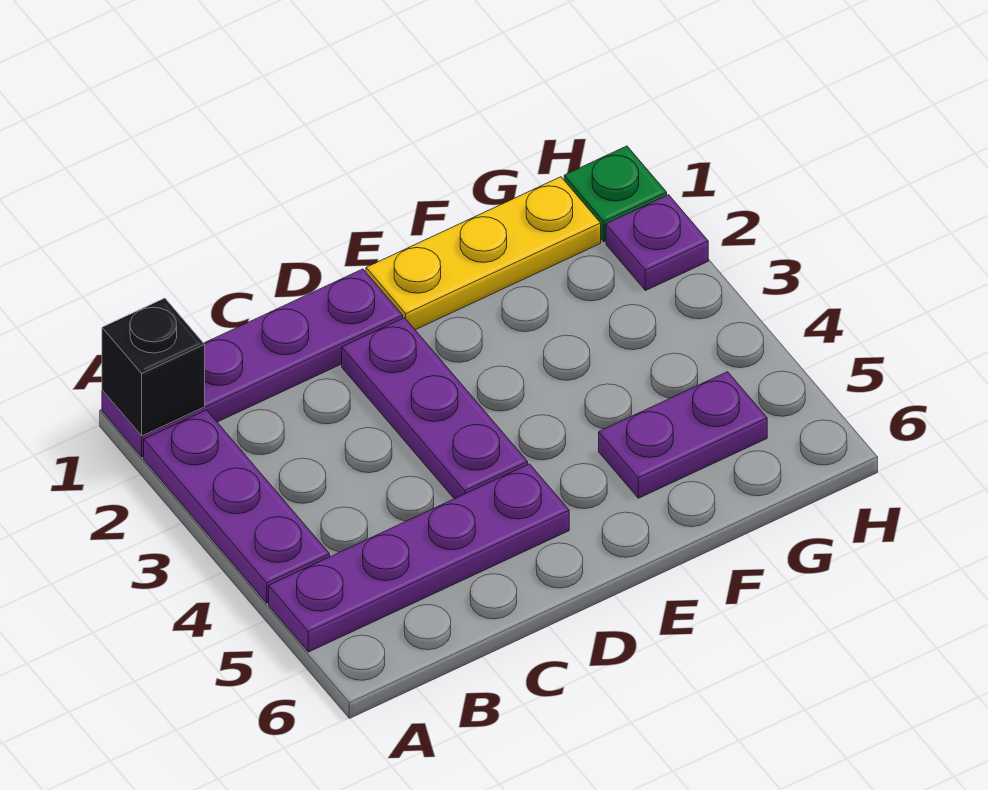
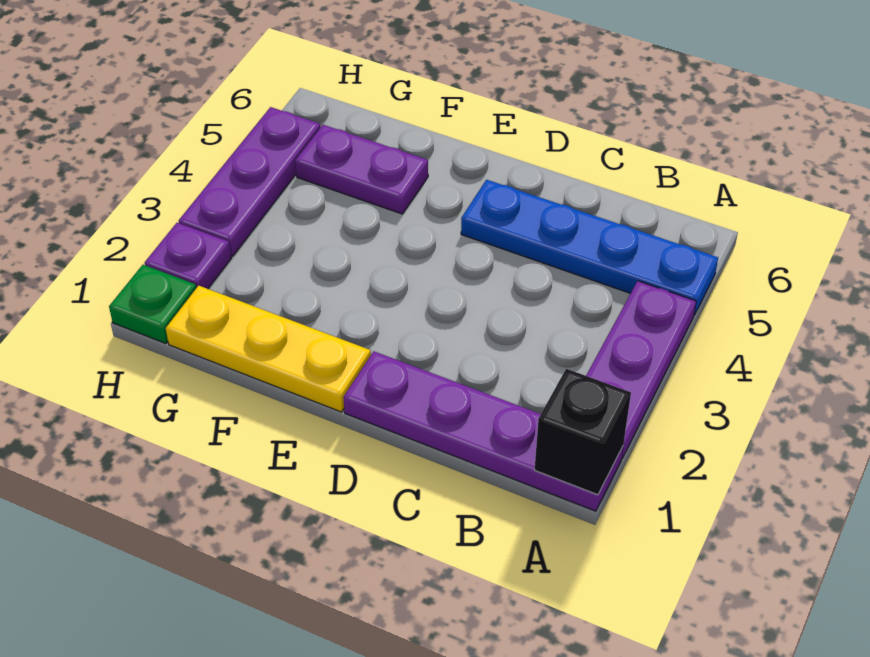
purple plate A5:D5 level 1 -> blue plate A5:D5 level 1
purple plate D2:D4 level 1 -> purple plate H3:H5 level 1

